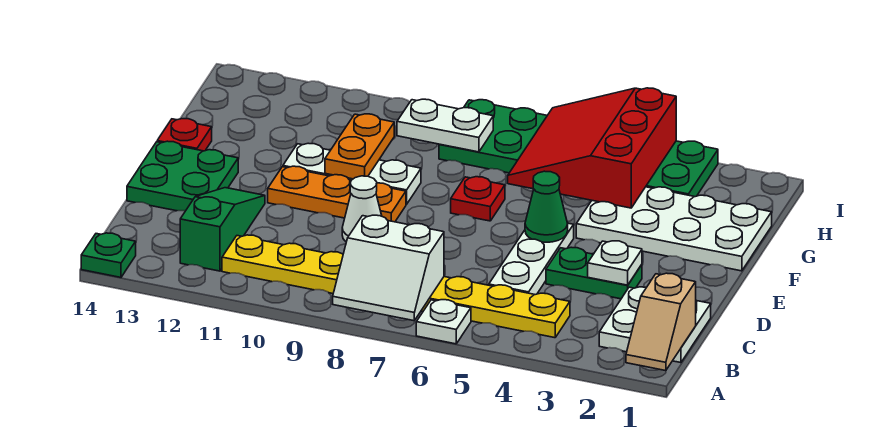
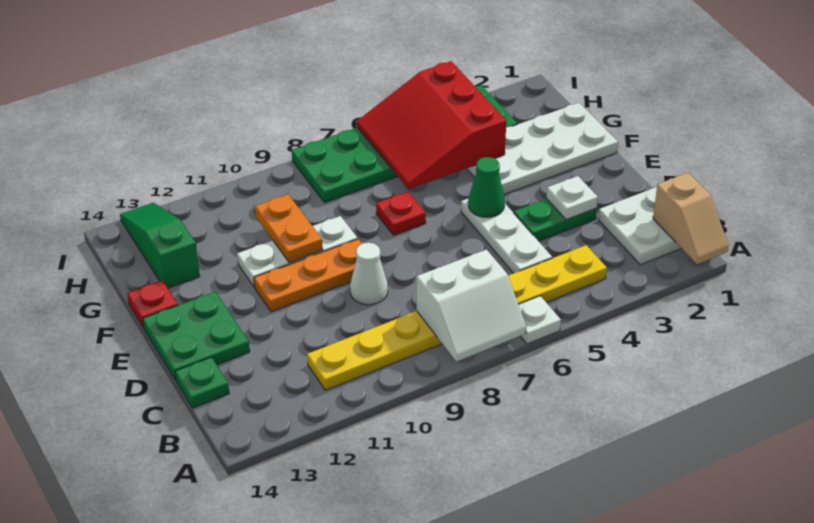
green plate A14 level 1 -> green plate C14 level 1
green slope B12:D12 level 1 top B -> green slope G13:I13 level 1 top G
white plate H8:H9 level 2 -> none

